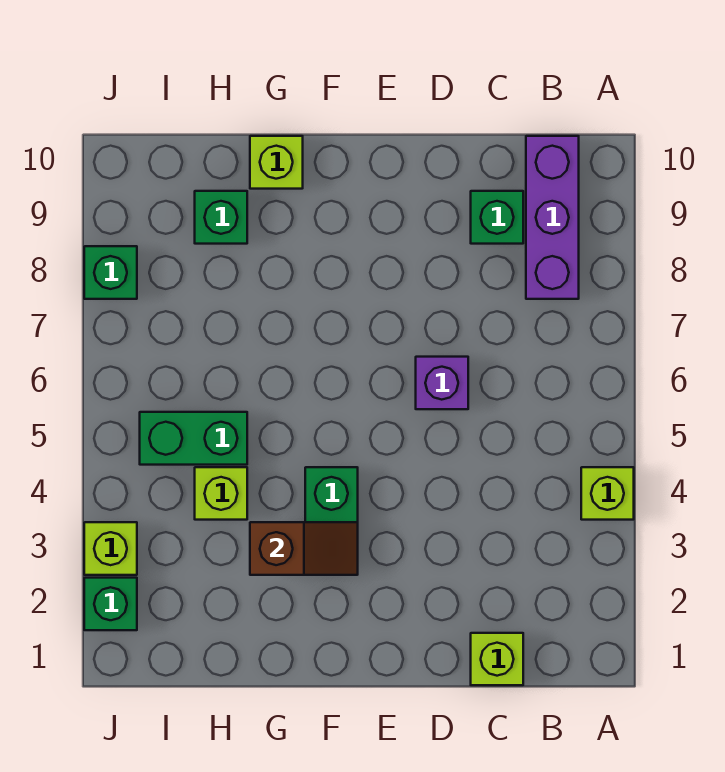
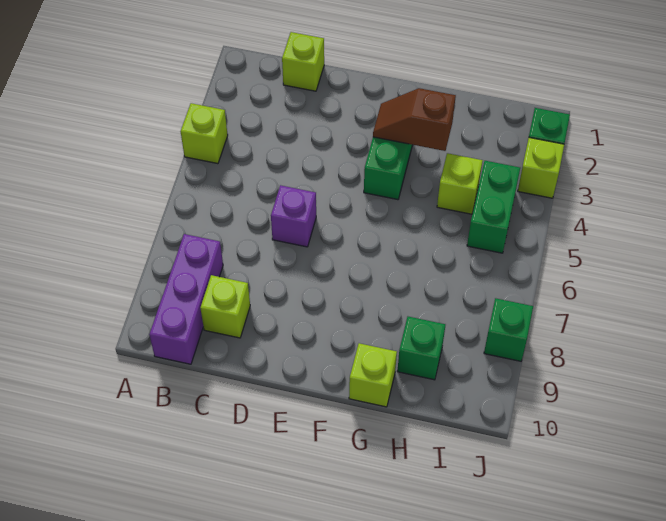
green brick C9 level 1 -> lime brick C9 level 1
green brick H5:I5 level 1 -> green brick I4:I5 level 1

